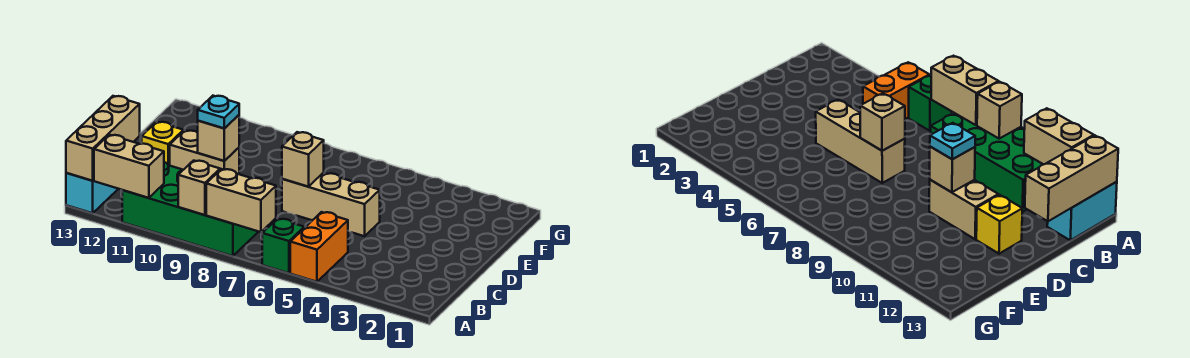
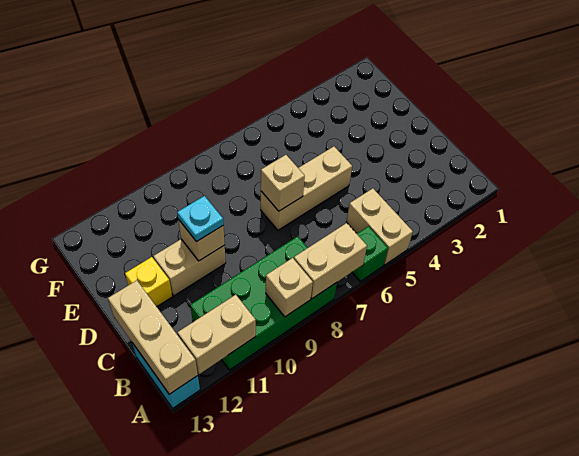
orange brick A5:B5 level 1 -> tan brick A5:B5 level 1

